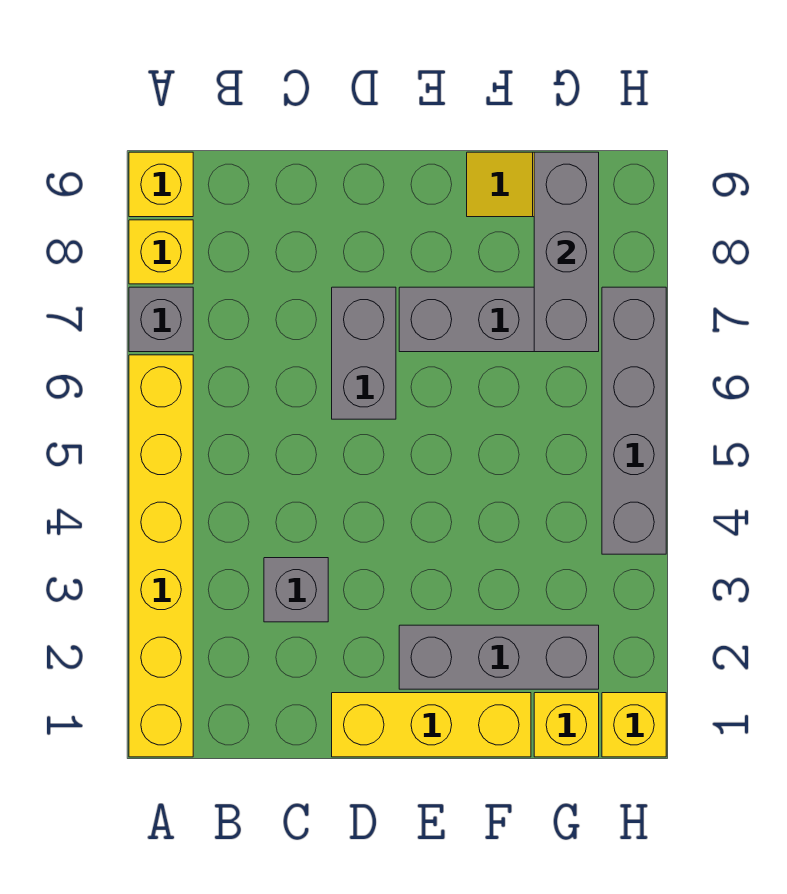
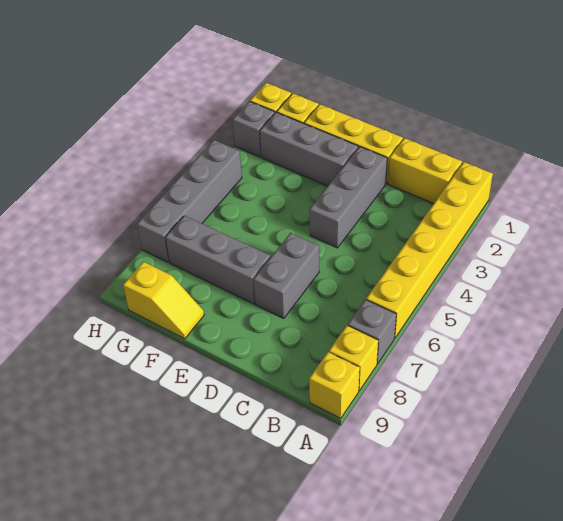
none -> yellow brick B1:C1 level 1
grey brick C3 level 1 -> grey brick H2 level 1
grey brick G7:G9 level 2 -> grey brick D2:D4 level 1

